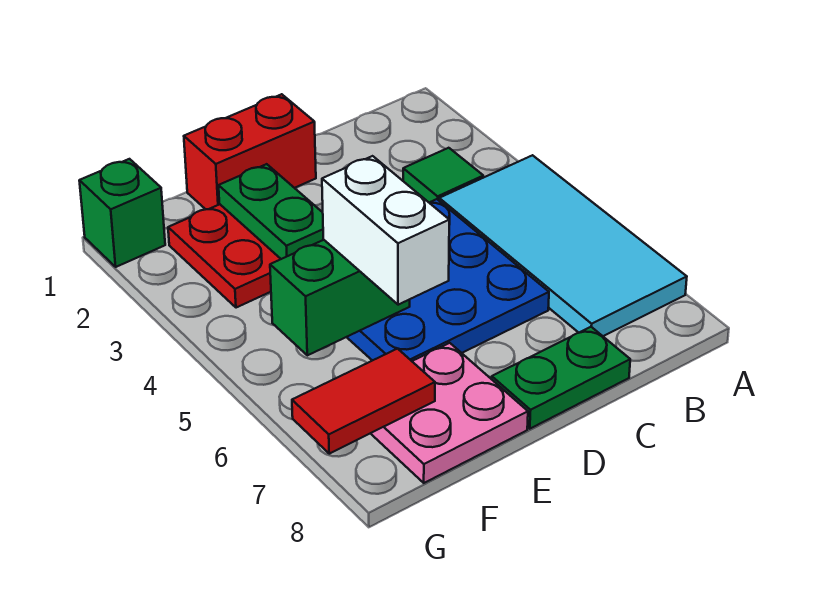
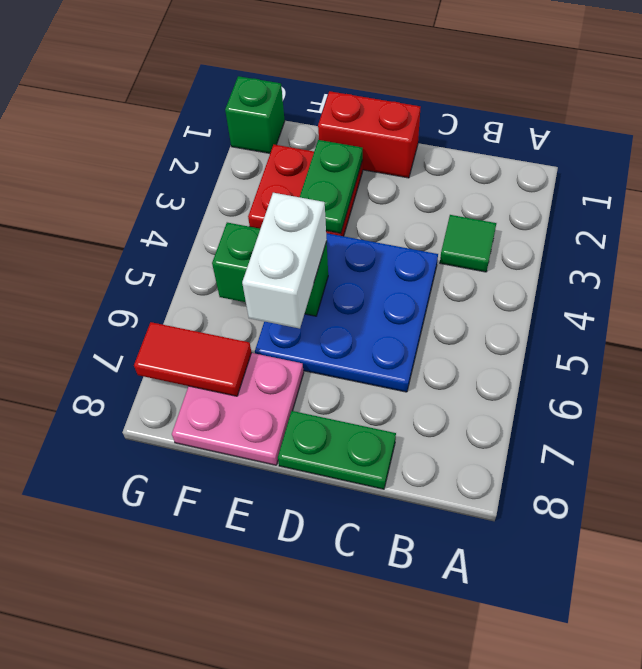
cyan tile A4:B7 level 1 -> none

